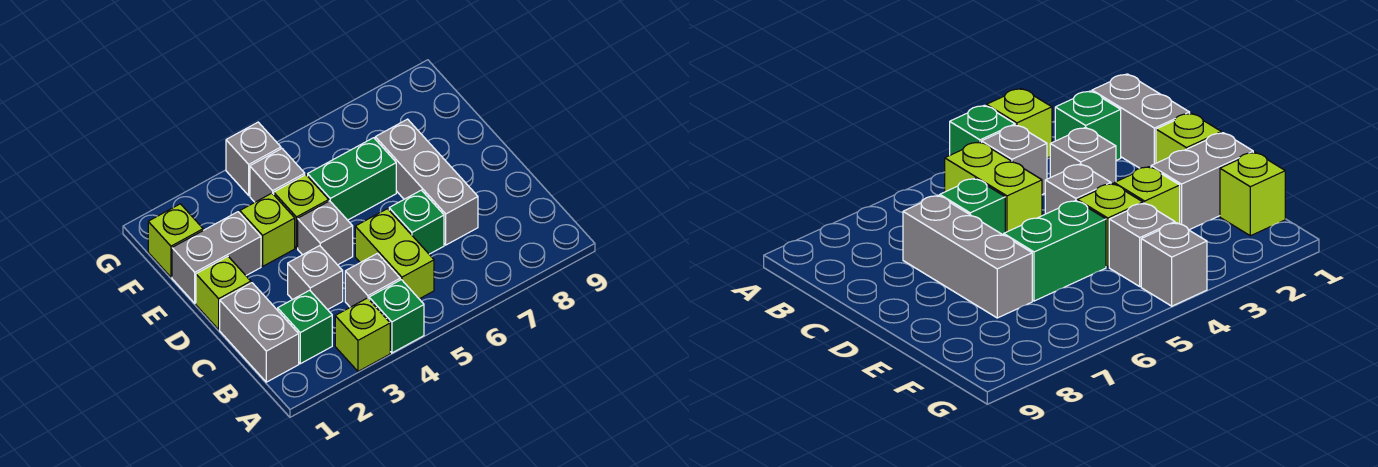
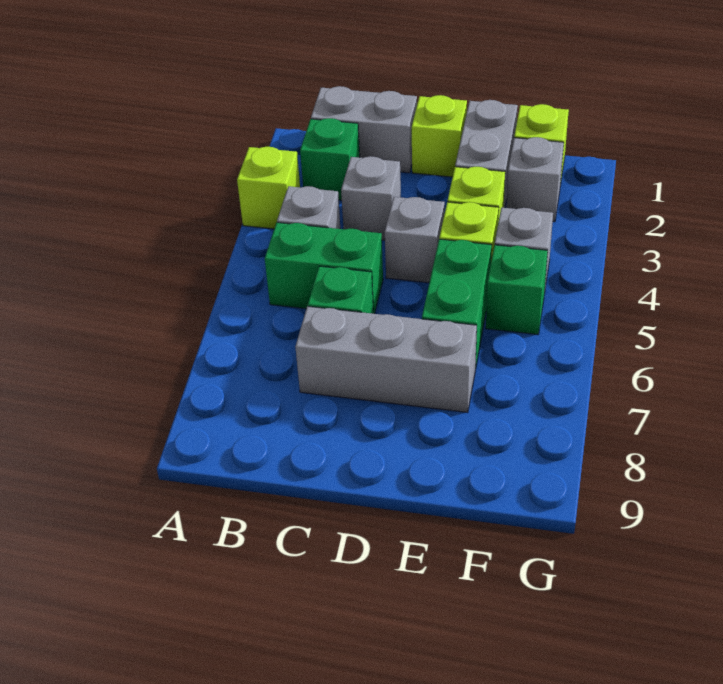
green brick A4 level 1 -> green brick F5 level 1
lime brick B5:C5 level 1 -> green brick B5:C5 level 1
grey brick G4 level 1 -> grey brick F2 level 1

